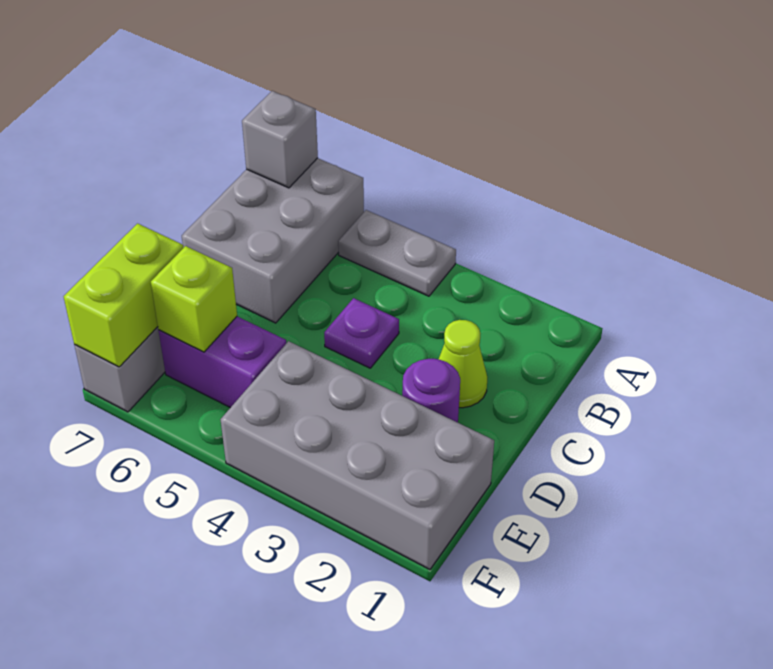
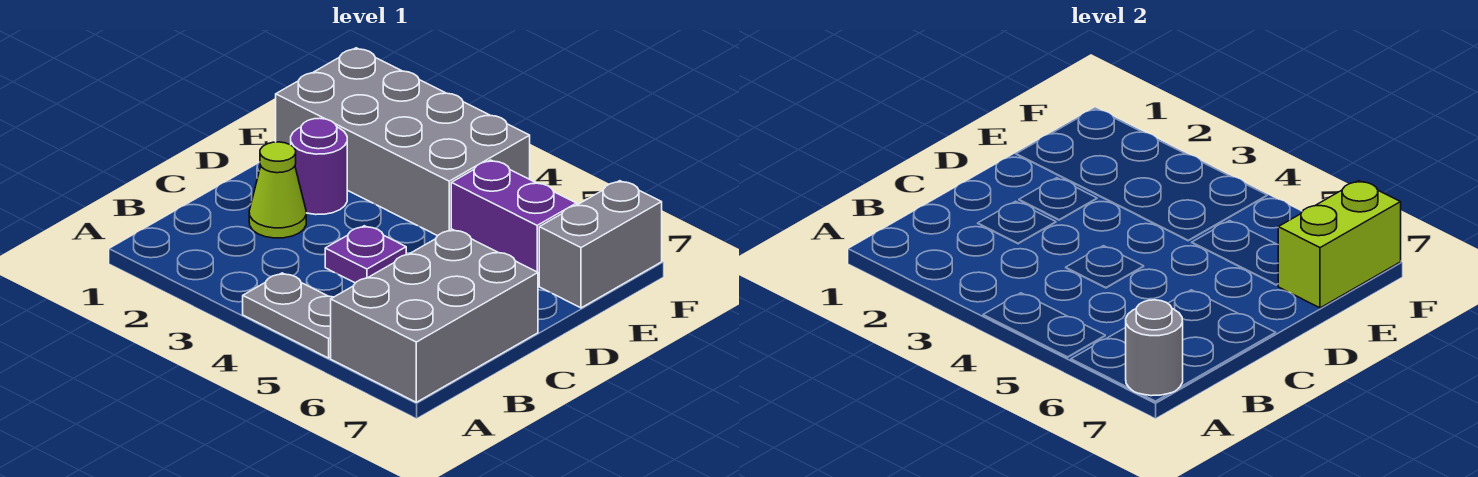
grey brick A7 level 2 -> grey round brick A7 level 2
lime brick E6 level 2 -> none

